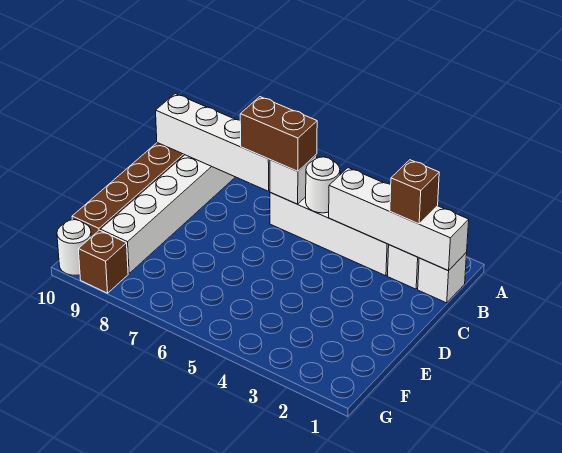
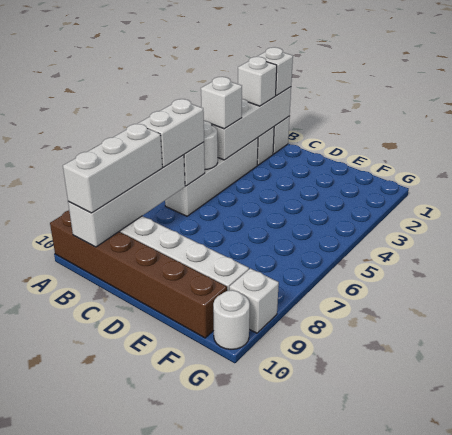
none -> white brick B1 level 3
brown brick B2 level 3 -> white brick B2 level 3
none -> white brick B4 level 3
brown brick B6:B7 level 3 -> white brick B6:B7 level 3
none -> white brick B8:B10 level 3
brown brick G9 level 1 -> white brick G9 level 1

